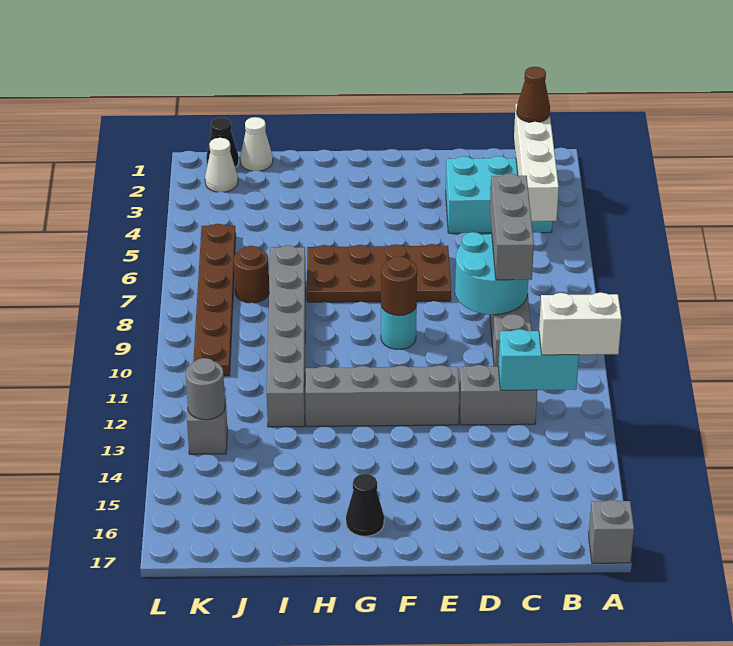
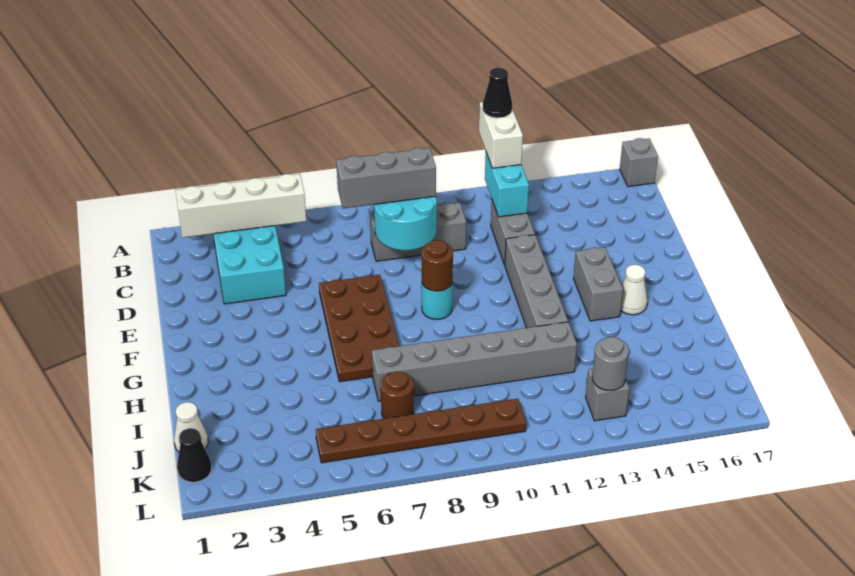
brown cone B2 level 3 -> none
none -> grey brick F14:G14 level 1
black cone G16 level 1 -> black cone A12 level 4
white cone K2 level 1 -> white cone G15 level 1

